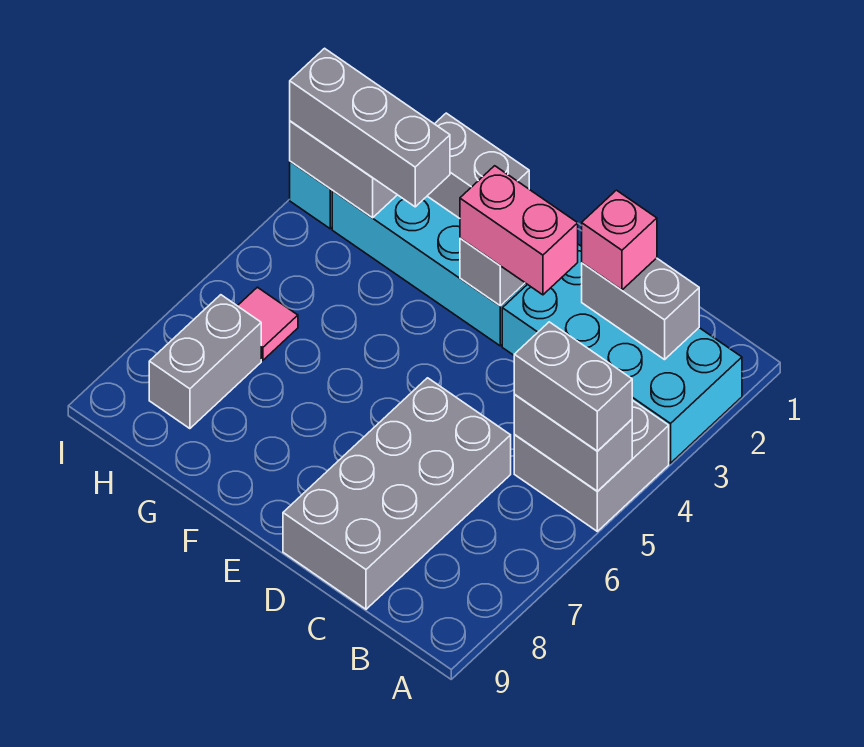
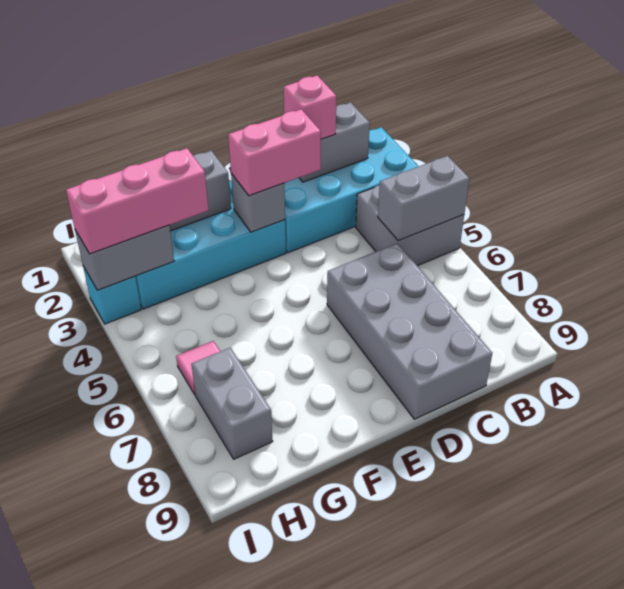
grey brick A5:B5 level 3 -> none
grey brick G3:I3 level 3 -> pink brick G3:I3 level 3

